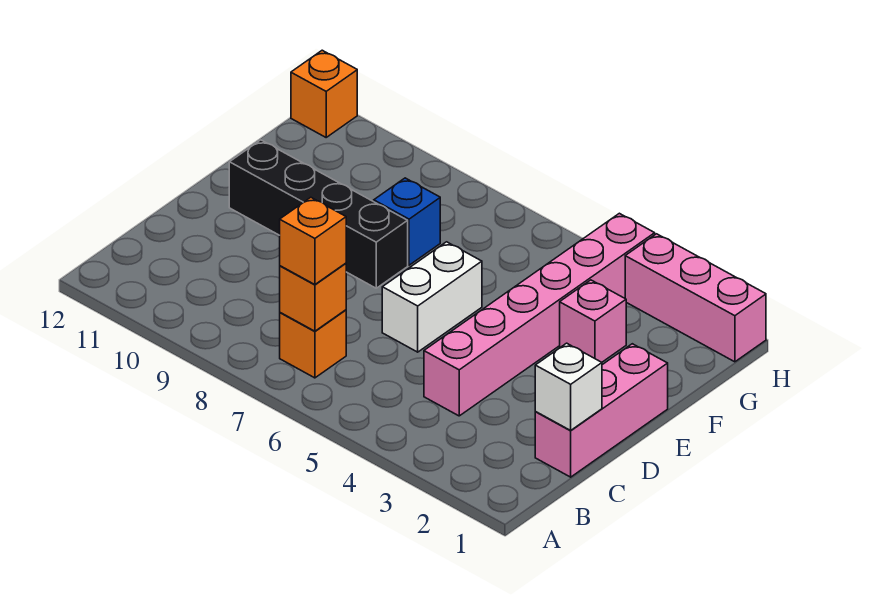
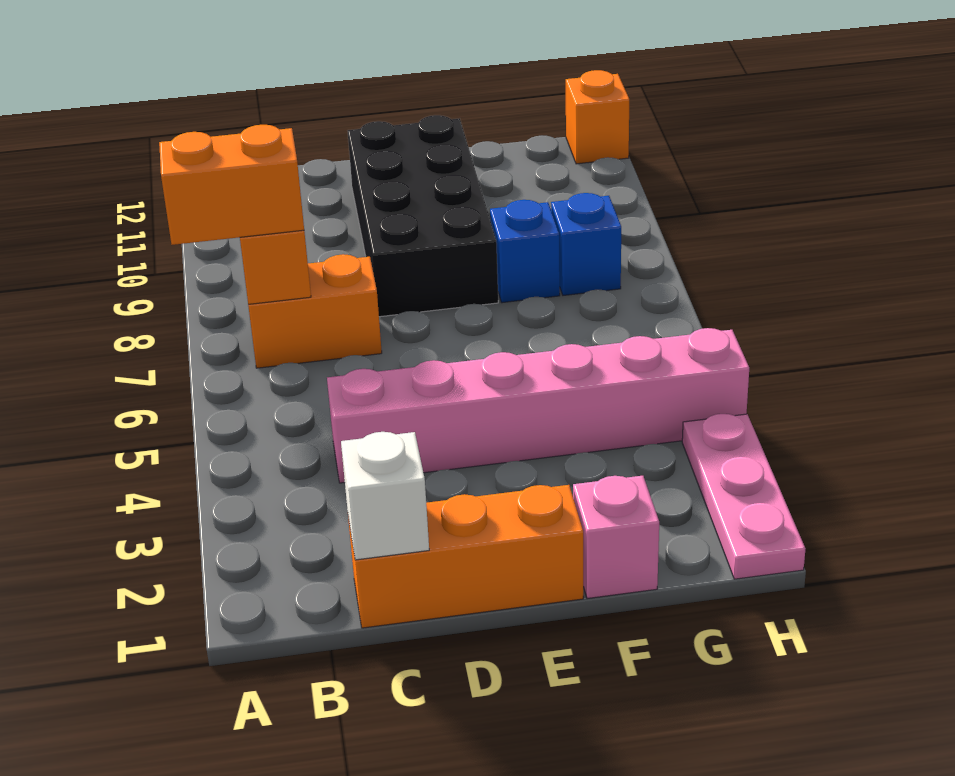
orange brick B7 level 1 -> orange brick B7:C7 level 1
orange brick B7 level 3 -> orange brick A7:B7 level 3
pink brick C1:E1 level 1 -> orange brick C1:E1 level 1
white brick D6:E6 level 1 -> none
black brick E8:E11 level 1 -> black brick D8:E11 level 1
pink brick F3 level 1 -> pink brick F1 level 1
none -> blue brick G8 level 1
pink brick H1:H3 level 1 -> pink plate H1:H3 level 1

